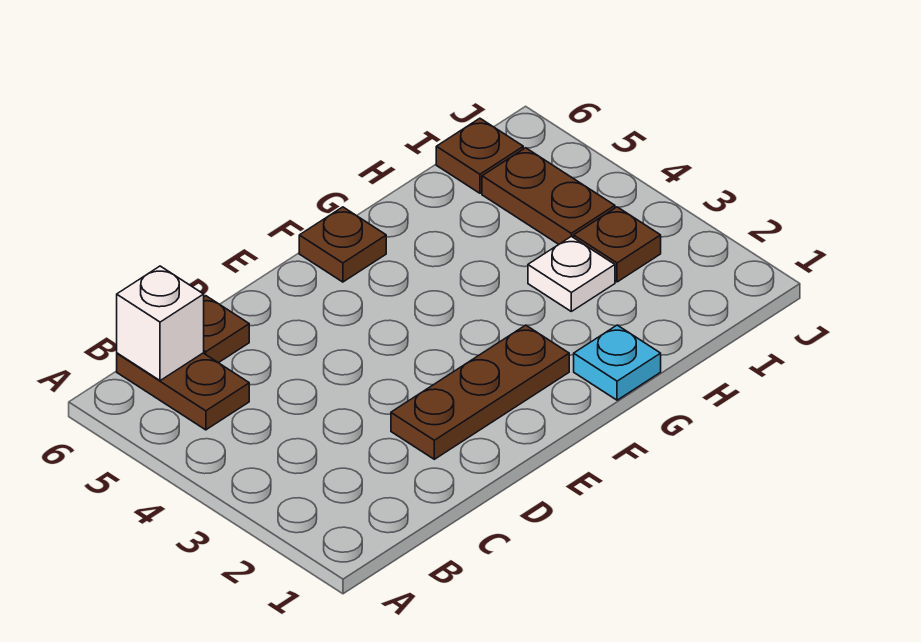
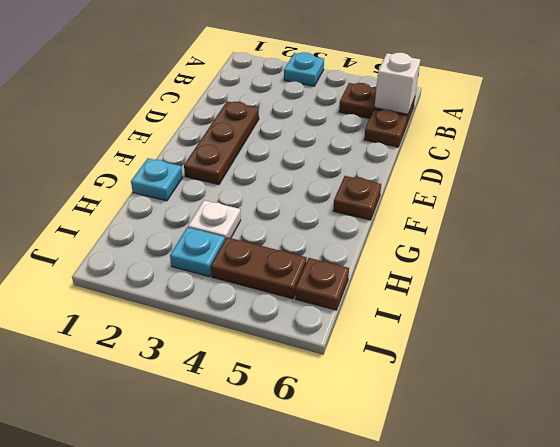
none -> cyan plate A3 level 1
brown plate I3 level 1 -> cyan plate I3 level 1

